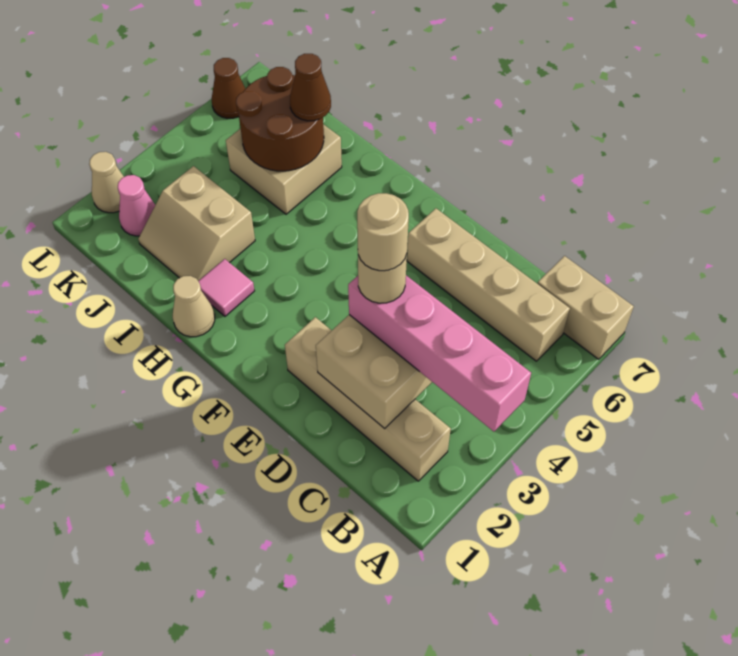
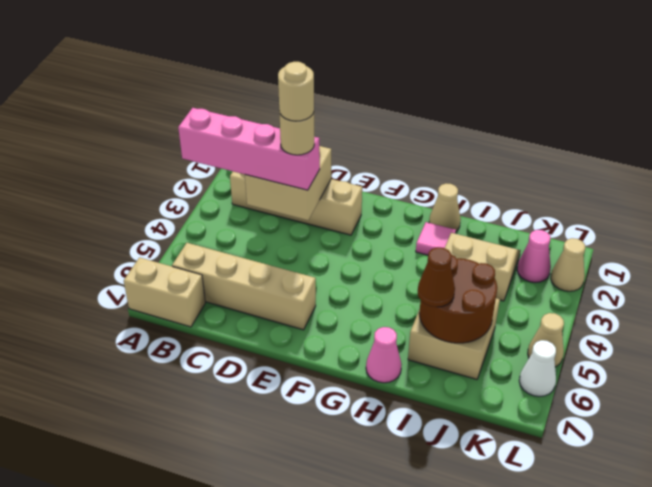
none -> pink cone H7 level 1
none -> tan cone L5 level 1
brown cone L6 level 1 -> white cone L6 level 1

